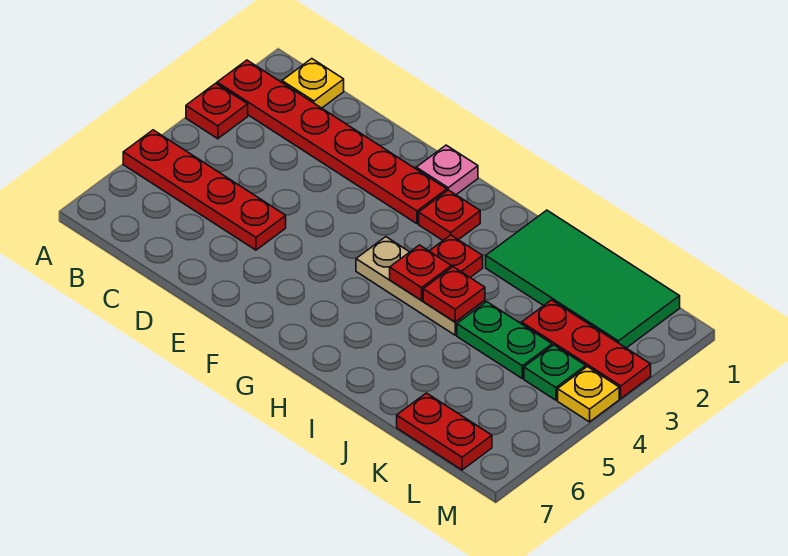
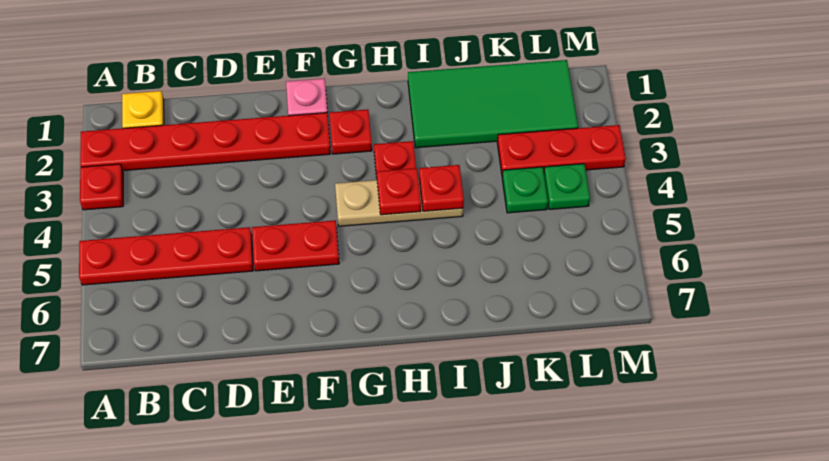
green plate J4:K4 level 1 -> green plate K4 level 1
red plate K7:L7 level 1 -> red plate E5:F5 level 1
yellow plate M4 level 1 -> none

